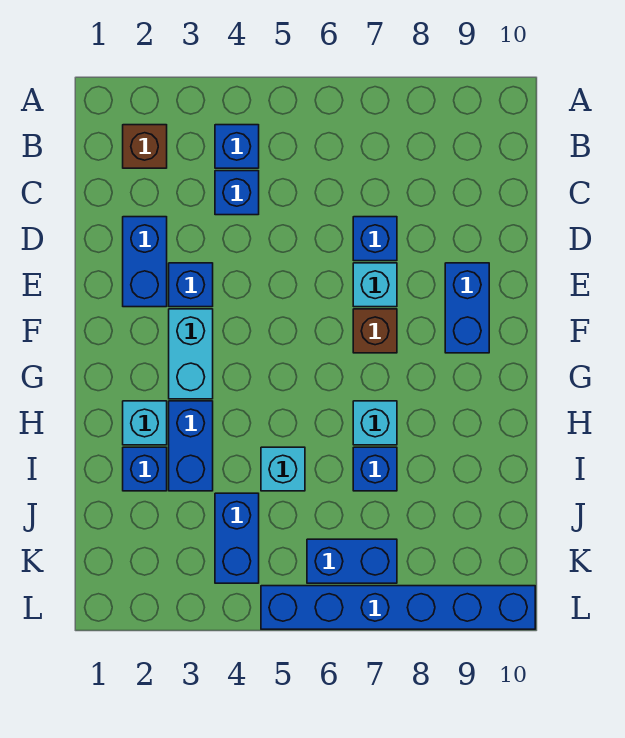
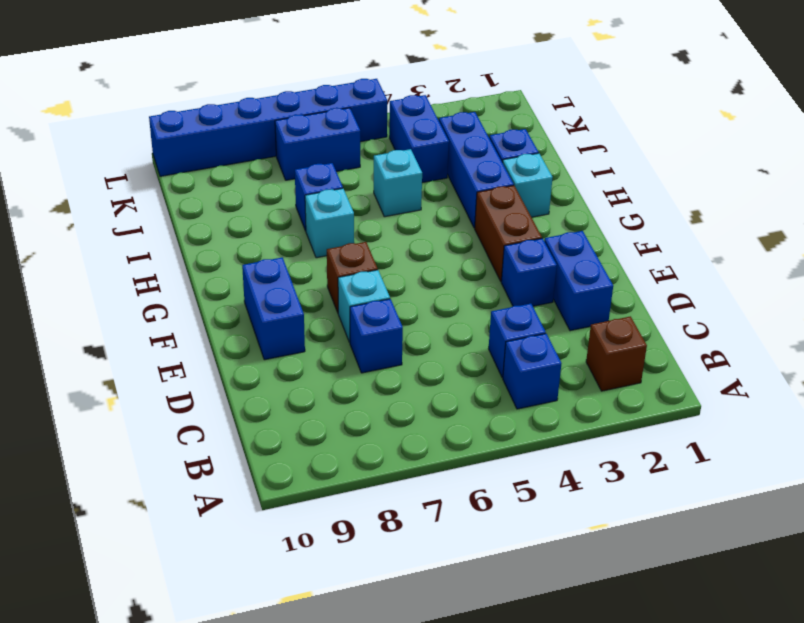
cyan brick F3:G3 level 1 -> brown brick F3:G3 level 1
blue brick H3:I3 level 1 -> blue brick H3:J3 level 1

